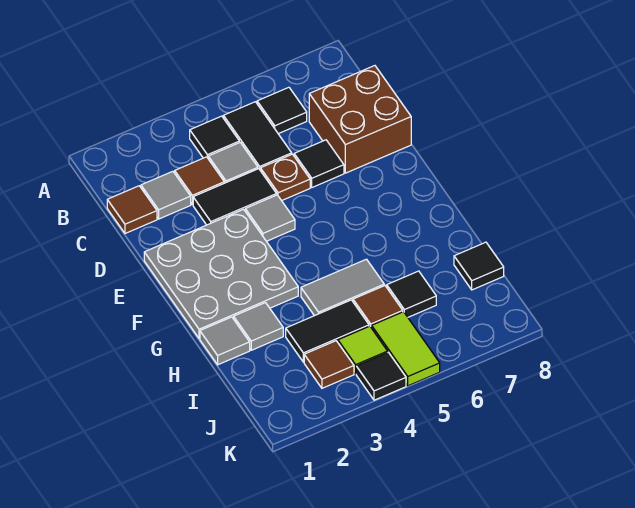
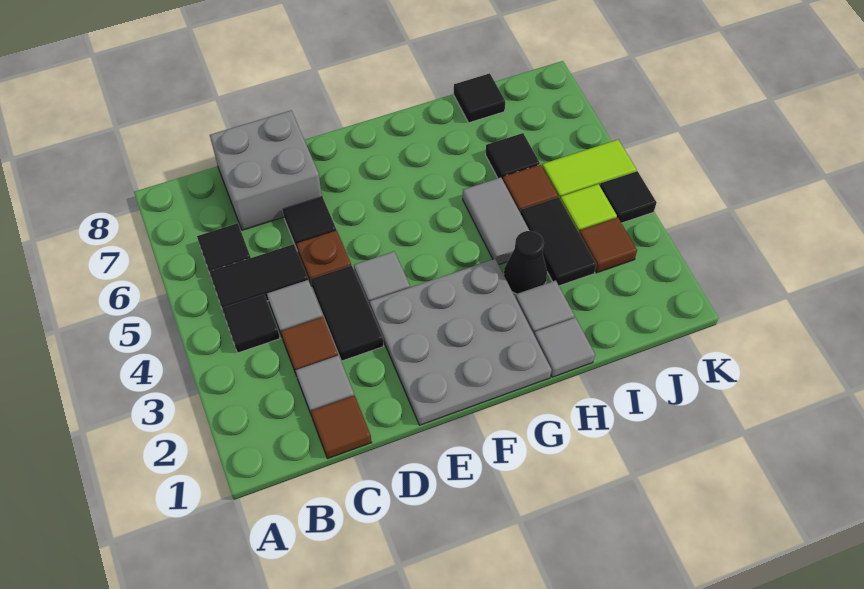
brown brick C7:D8 level 1 -> grey brick C7:D8 level 1
none -> black cone H3 level 1

